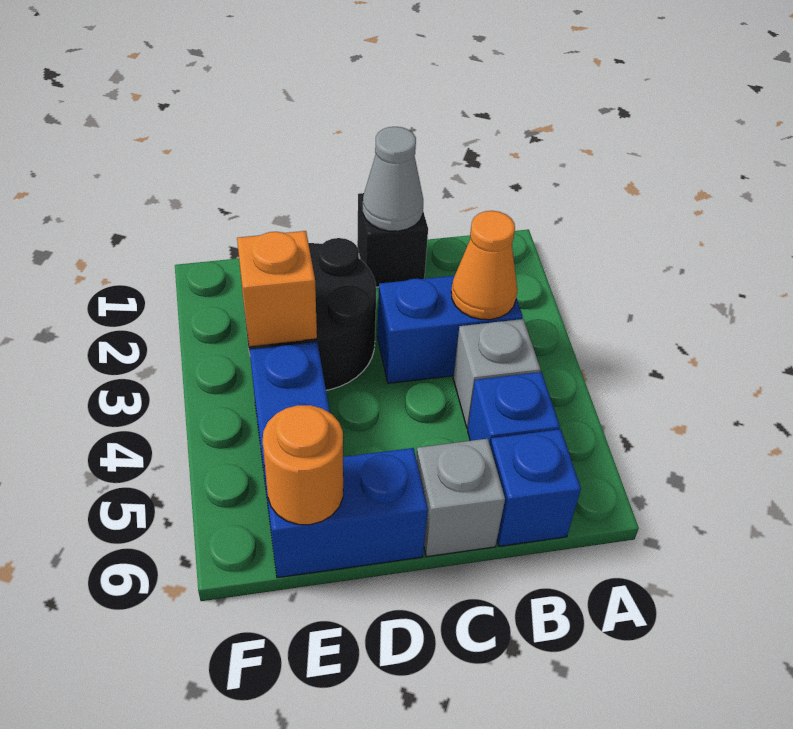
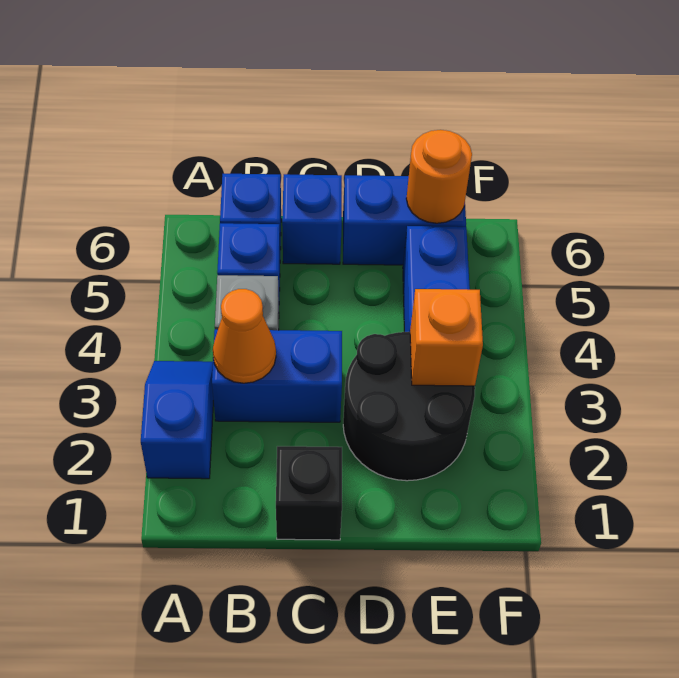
none -> blue slope A2:A3 level 1 top 2
grey cone C1 level 2 -> none
grey brick C6 level 1 -> blue brick C6 level 1

